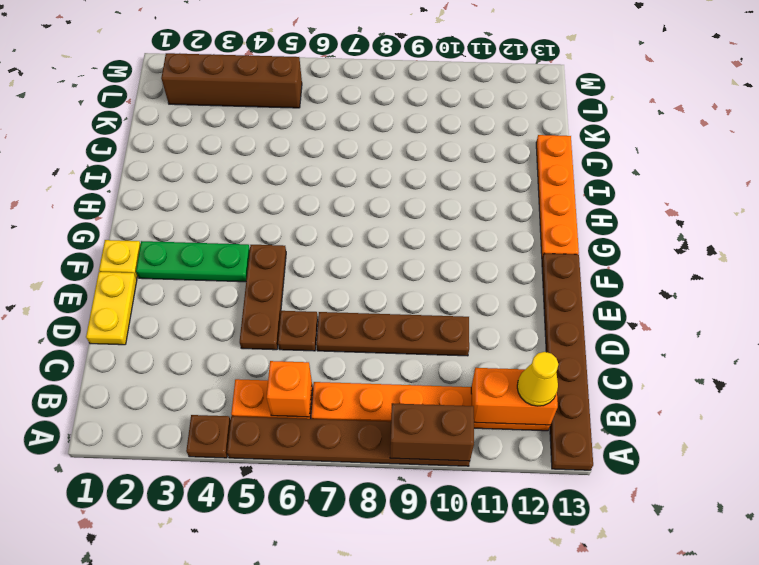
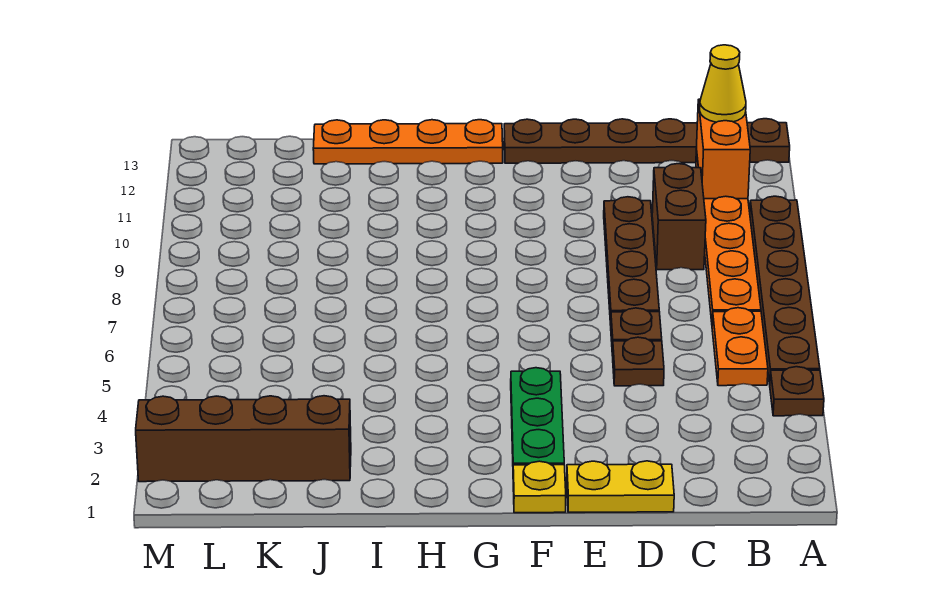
brown brick A9:A10 level 2 -> brown brick C9:C10 level 1
orange brick B6 level 2 -> none
brown plate D5:F5 level 1 -> brown plate D5 level 1
brown brick L2:L5 level 1 -> brown brick J2:M2 level 1

